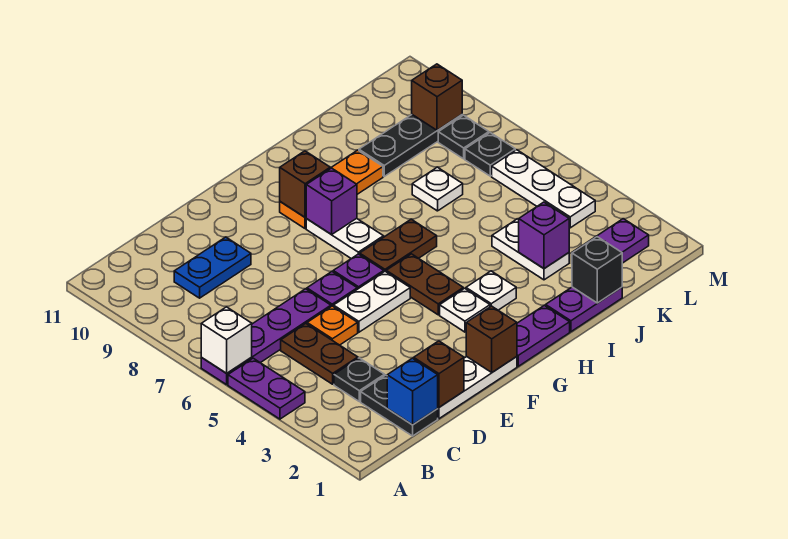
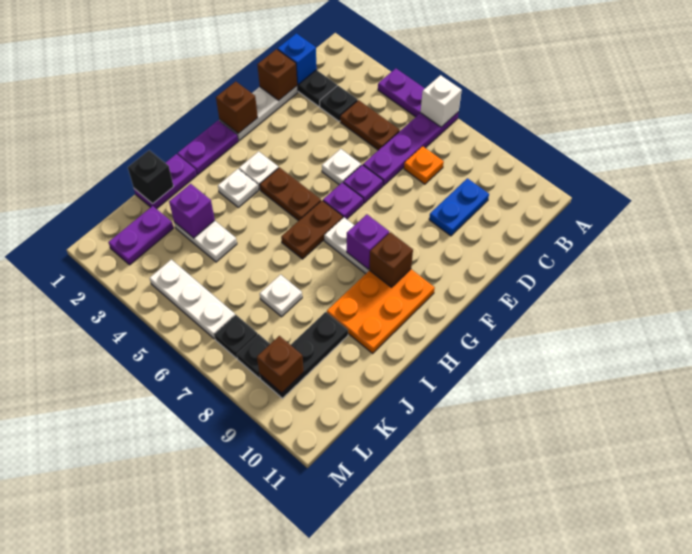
orange plate D5 level 1 -> orange plate C7 level 1
white plate E5:F5 level 1 -> white plate E5 level 1
orange plate G9:I9 level 1 -> orange plate G9:I10 level 1

